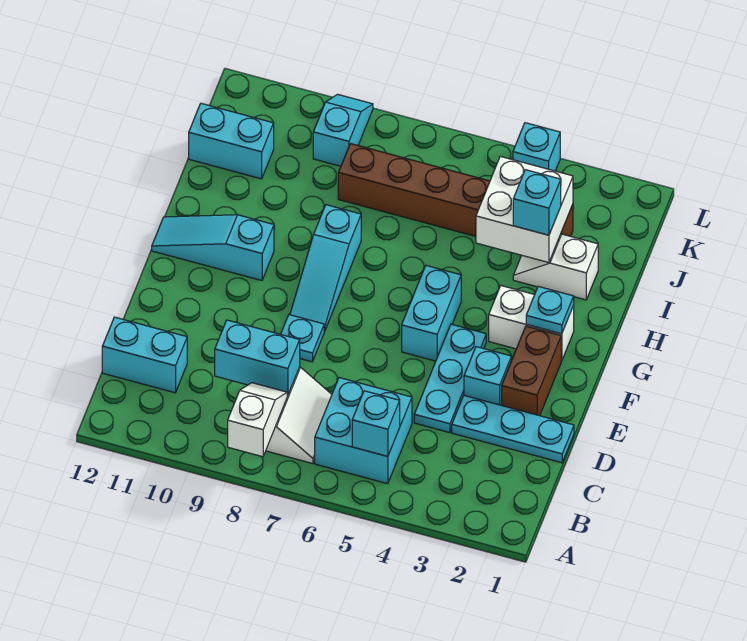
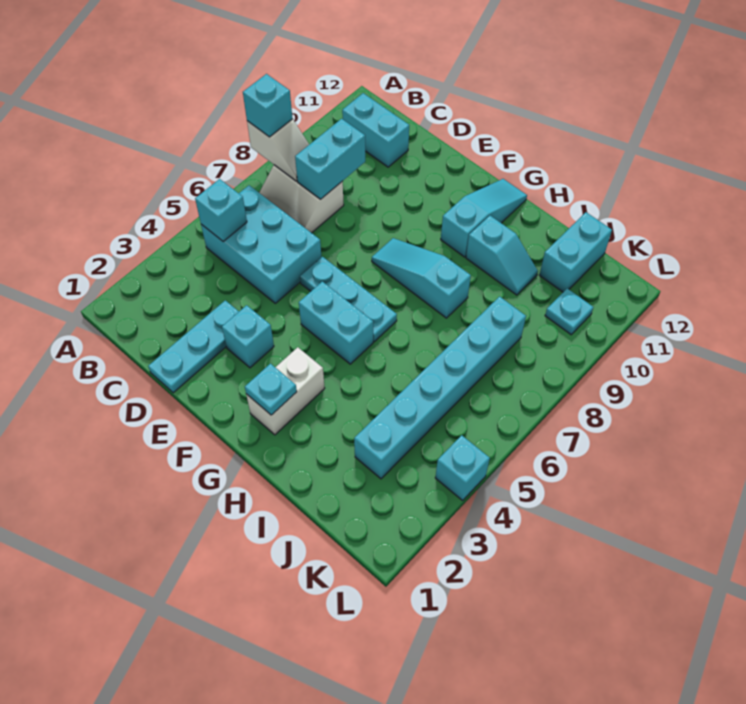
cyan brick B5:C6 level 1 -> cyan brick B5:D6 level 1
cyan brick C11:C12 level 1 -> cyan brick B11:C11 level 1
cyan plate D4:F4 level 1 -> cyan plate E6:G6 level 1
brown brick E2:F2 level 1 -> none
cyan plate E8 level 1 -> cyan plate K10 level 1
white slope I2:I3 level 1 top 2 -> none
white brick I3:J4 level 2 -> none
cyan brick I3 level 3 -> cyan brick A8 level 3
brown brick J3:J8 level 1 -> cyan brick J3:J8 level 1
cyan slope K9:L9 level 1 top K -> cyan slope H10:I10 level 1 top H

